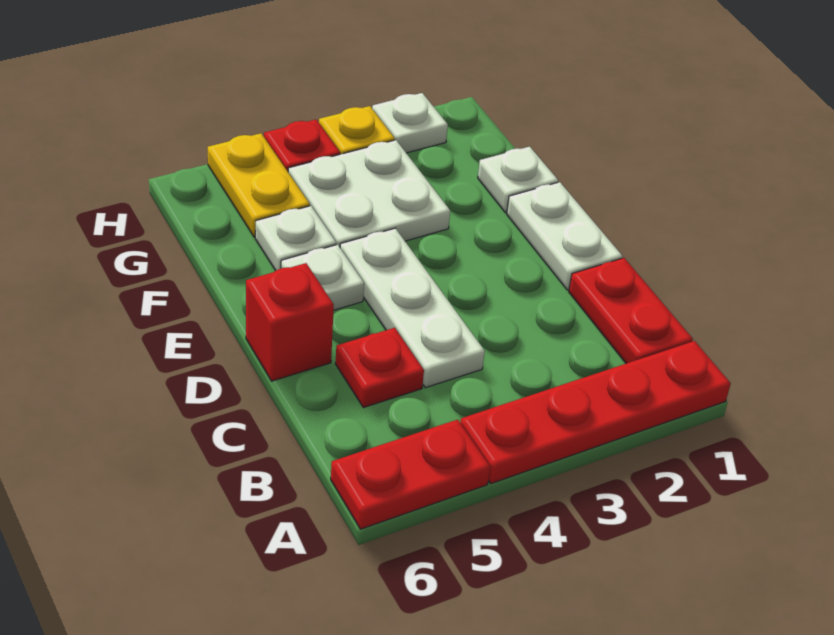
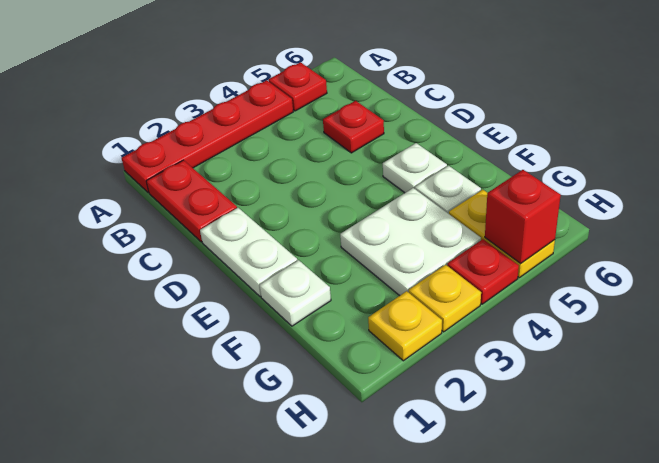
red plate A5:A6 level 1 -> red plate A5 level 1
white plate C4:E4 level 1 -> none
red brick D6 level 1 -> red brick H5 level 2
white plate H2 level 1 -> yellow plate H2 level 1

